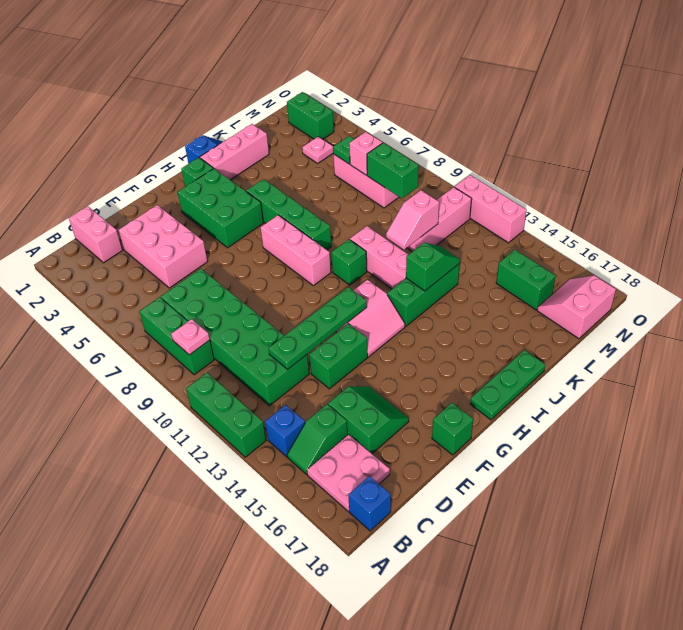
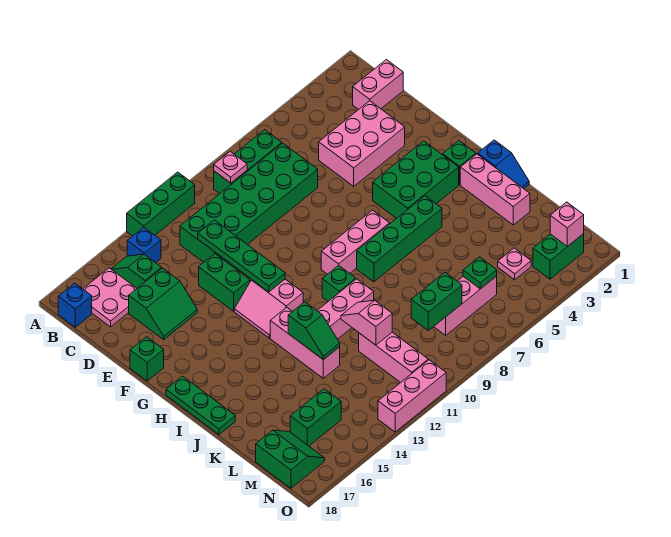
green brick I13:K13 level 1 -> pink brick I13:K13 level 1
pink brick M7 level 2 -> pink brick N2 level 2
pink slope M17:N18 level 1 top 18 -> green slope M17:N18 level 1 top 18

